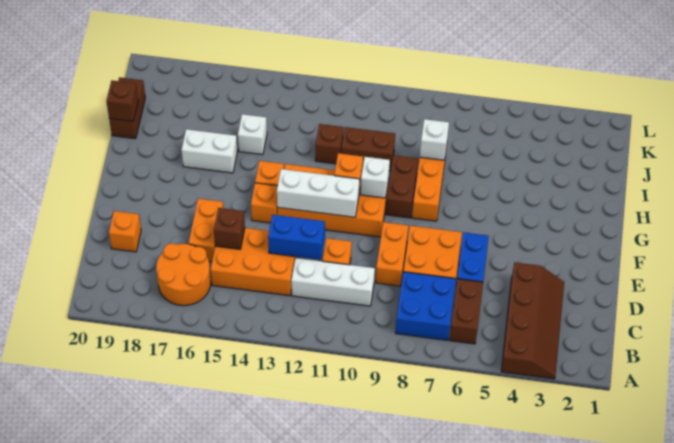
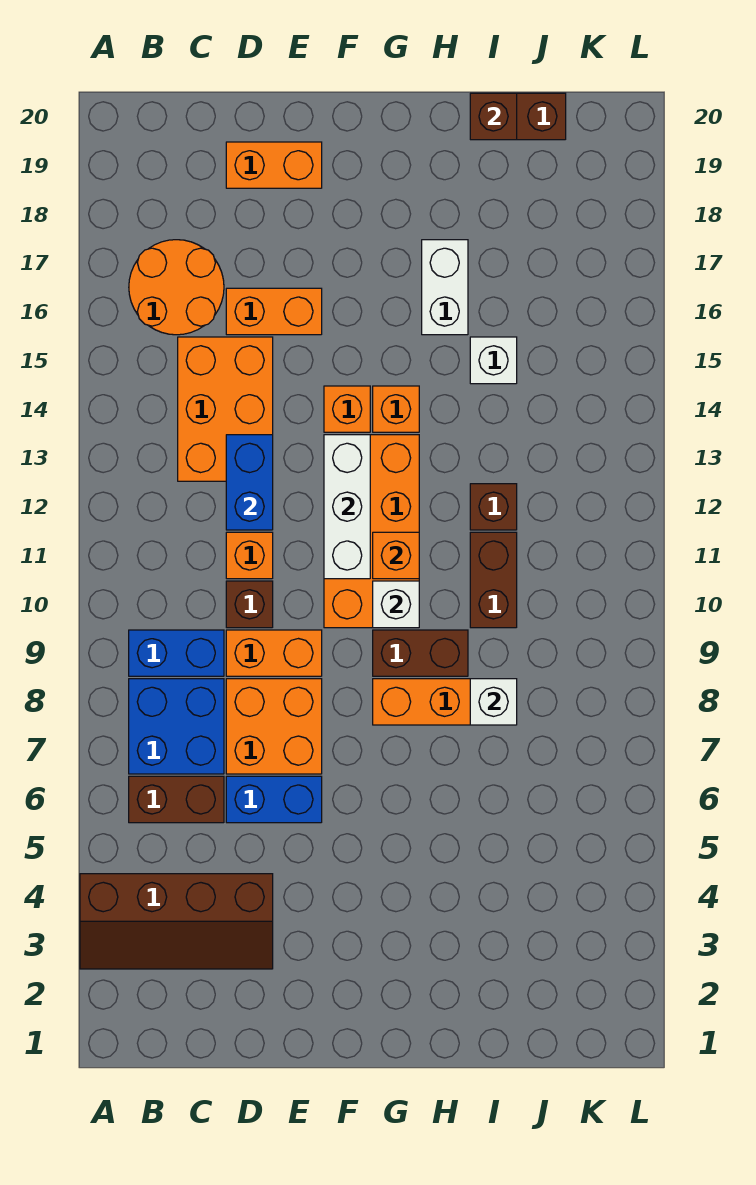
none -> blue brick B9:C9 level 1
white brick C10:C12 level 1 -> none
brown brick D15 level 2 -> brown brick D10 level 1
orange brick D19 level 1 -> orange brick D19:E19 level 1

